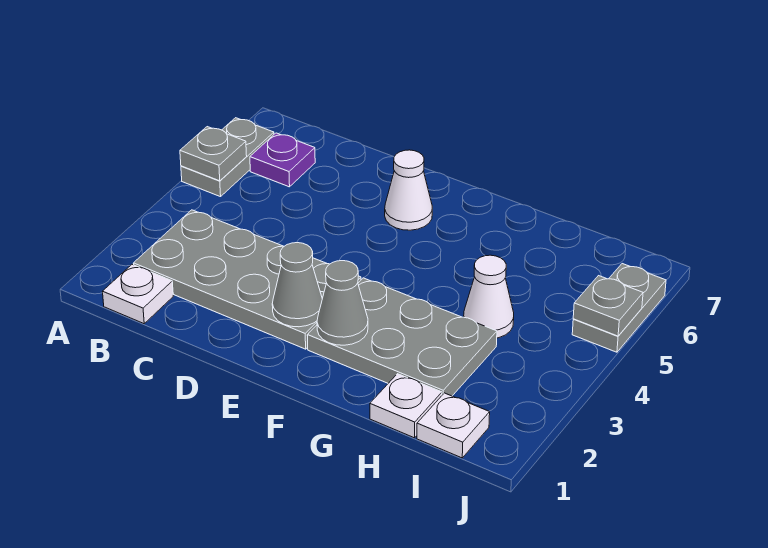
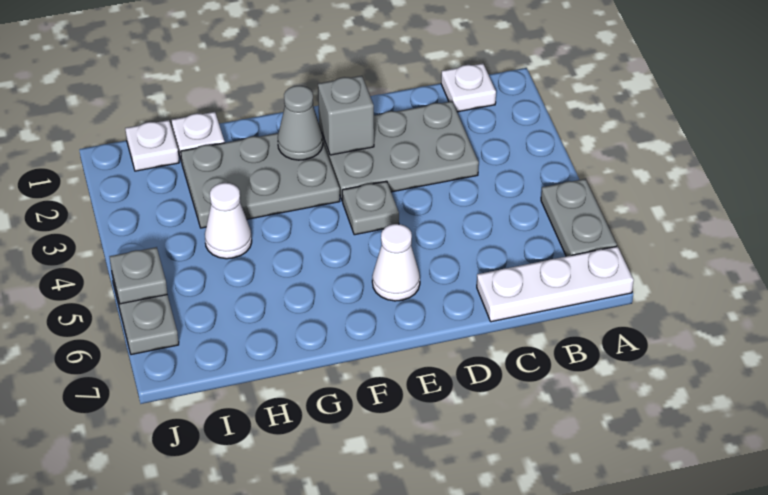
grey plate A5 level 2 -> grey plate E4 level 1
none -> white plate A7:C7 level 1
grey plate B2:E3 level 1 -> grey plate C2:E3 level 1
purple plate B6 level 1 -> none
grey cone E2 level 2 -> grey brick E2 level 2

